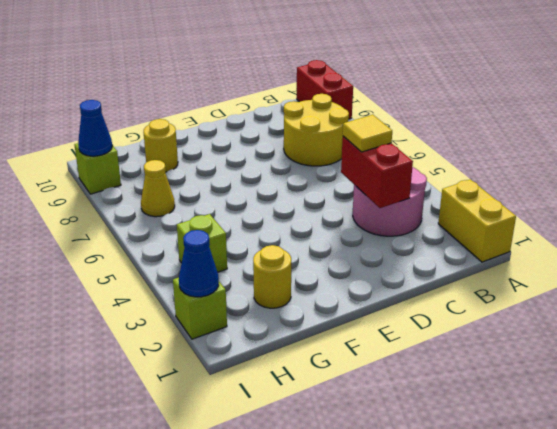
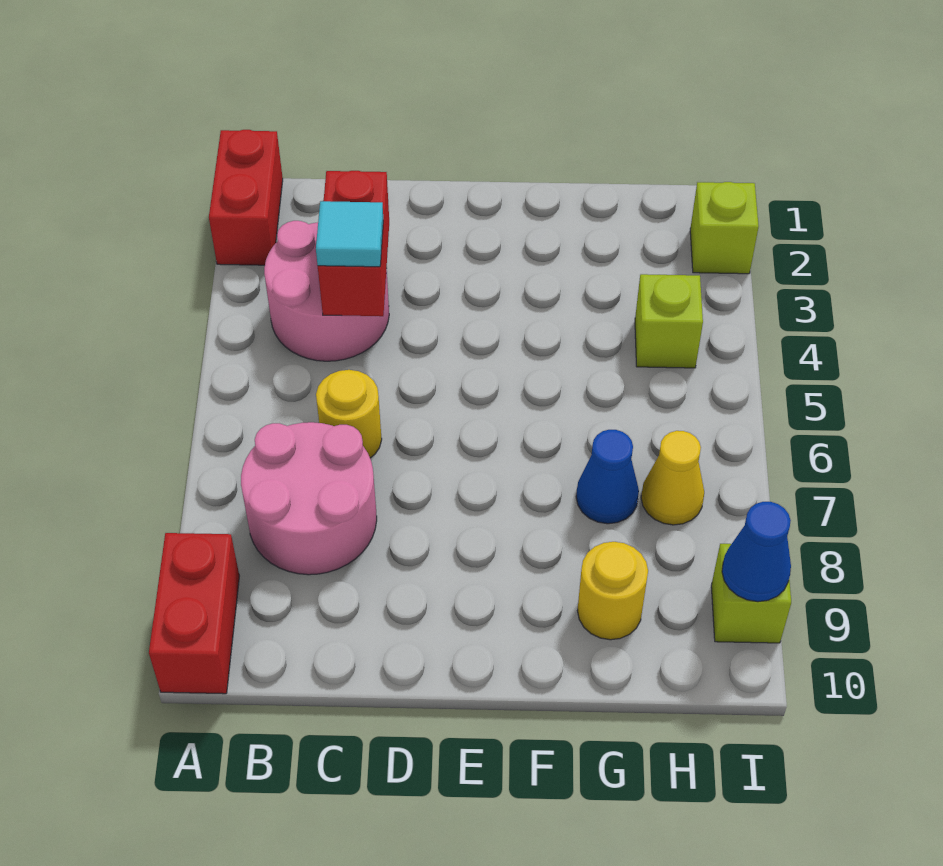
yellow brick A1:A2 level 1 -> red brick A1:A2 level 1
yellow round brick B7:C8 level 1 -> pink round brick B7:C8 level 1
yellow tile C4 level 3 -> cyan tile C4 level 3
yellow round brick G2 level 1 -> yellow round brick C6 level 1
blue cone I2 level 2 -> blue cone G7 level 1

